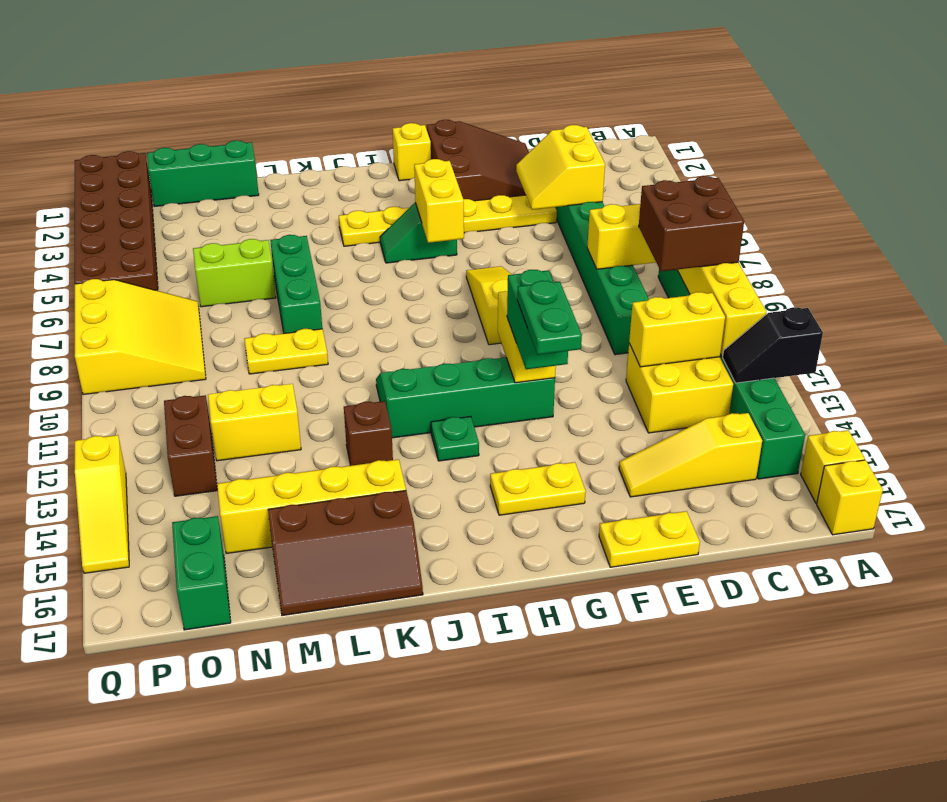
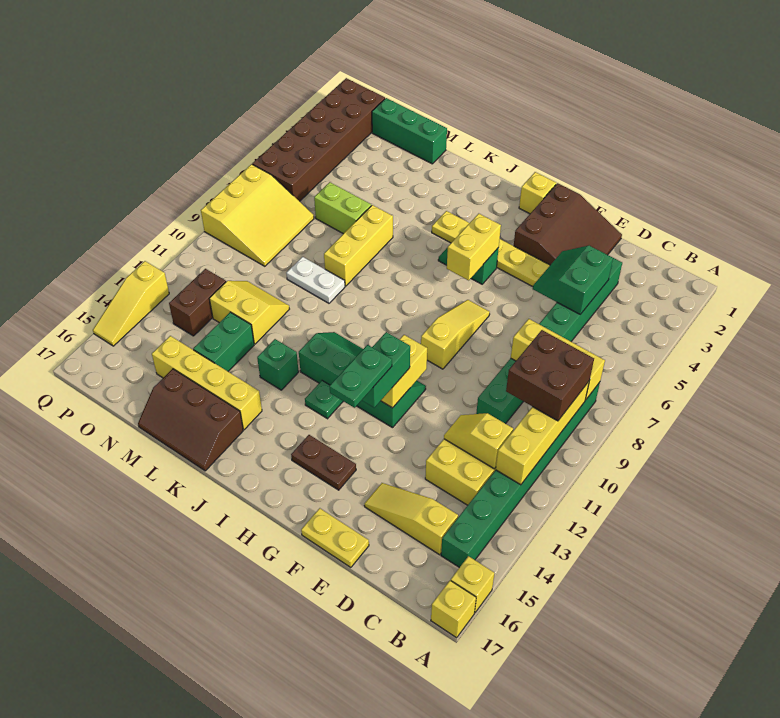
black slope A13:B13 level 2 top A -> none
yellow brick C12:D12 level 2 -> yellow slope C12:D12 level 2 top C
yellow slope D4:E5 level 2 top D -> green slope D4:E5 level 2 top D
yellow plate G15:H15 level 1 -> brown plate G15:H15 level 1
brown brick K13 level 1 -> green brick K13 level 1
green brick L6:L8 level 1 -> yellow brick L6:L8 level 1
yellow plate L9:M9 level 1 -> white plate L9:M9 level 1
green brick O16:O17 level 1 -> green brick M13:M14 level 1

